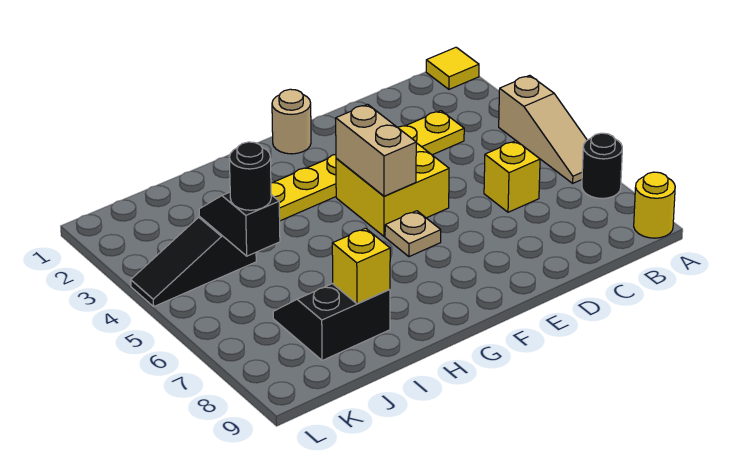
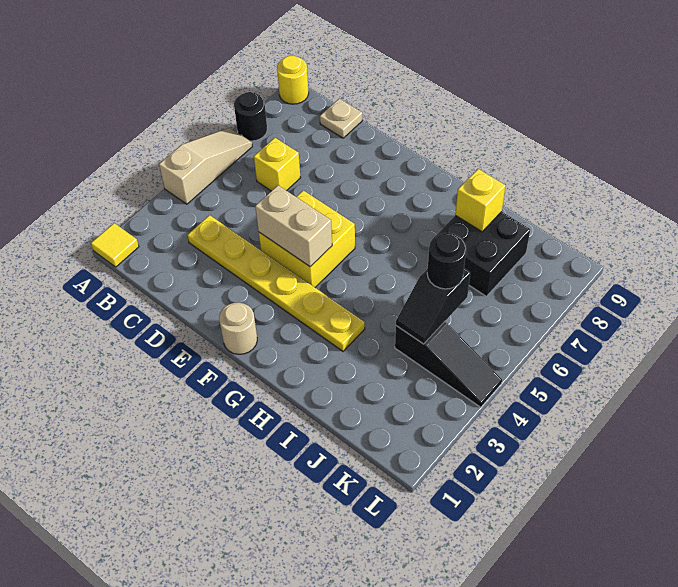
tan brick F4:F5 level 2 -> tan brick E4:F4 level 2
tan plate F6 level 1 -> tan plate C9 level 1
black slope I7:J8 level 1 top 8 -> black brick I7:J8 level 1

